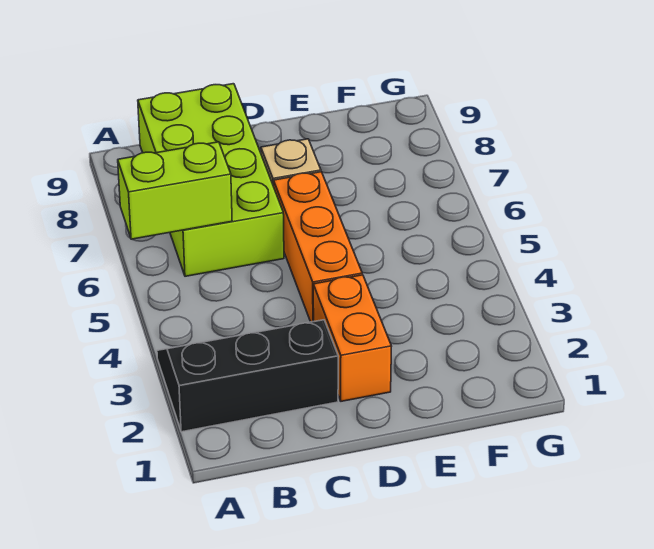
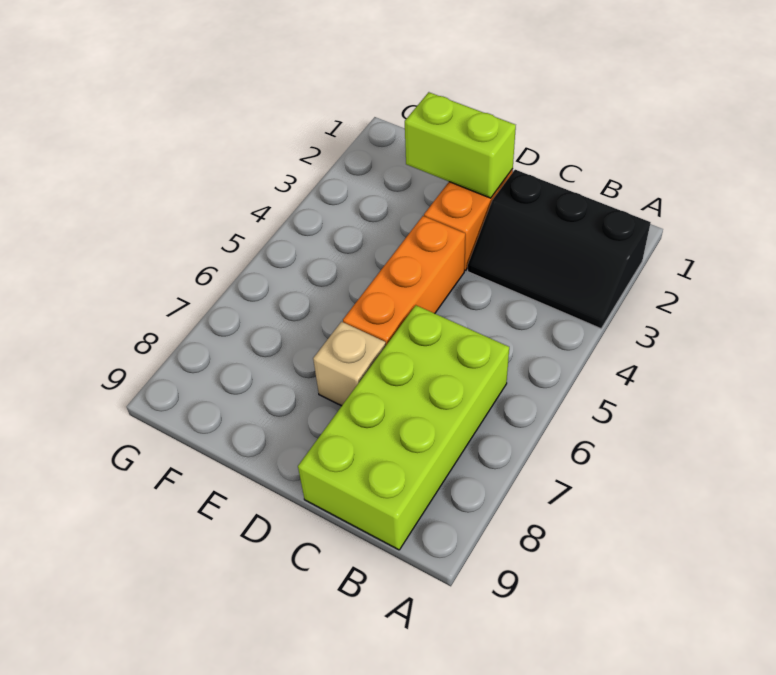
lime brick A6:B6 level 2 -> lime brick D2:E2 level 2

